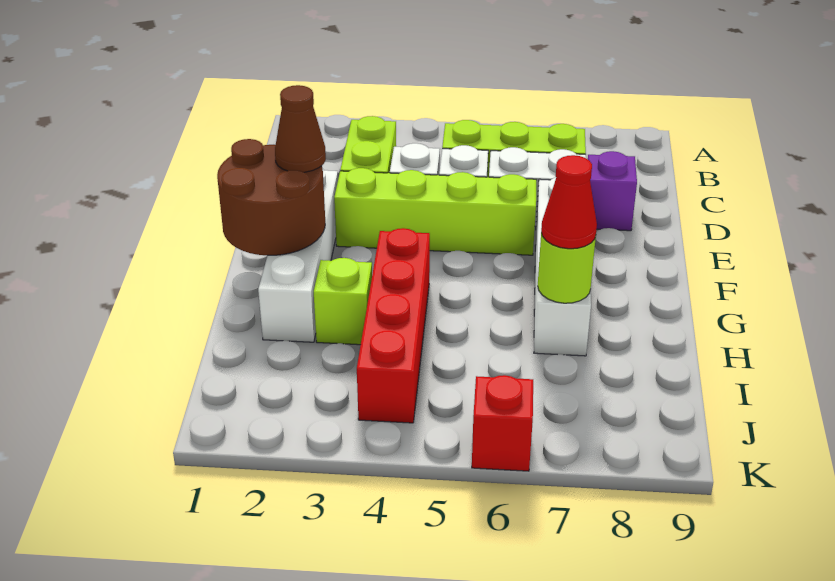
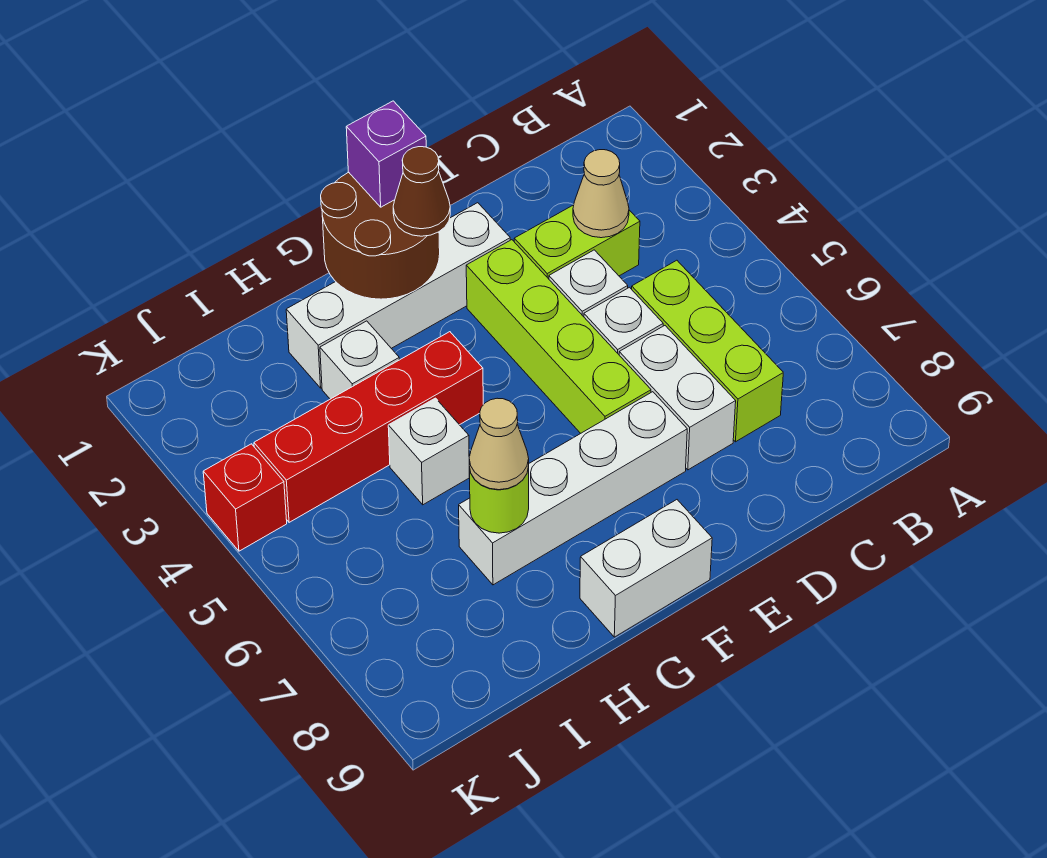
none -> tan cone C3 level 2
purple brick D8 level 1 -> purple brick F1 level 3
none -> white brick F9:G9 level 1
lime brick H3 level 1 -> white brick H3 level 1
none -> white brick H5 level 1
red cone H7 level 3 -> tan cone H7 level 3
red brick K6 level 1 -> red brick K4 level 1

